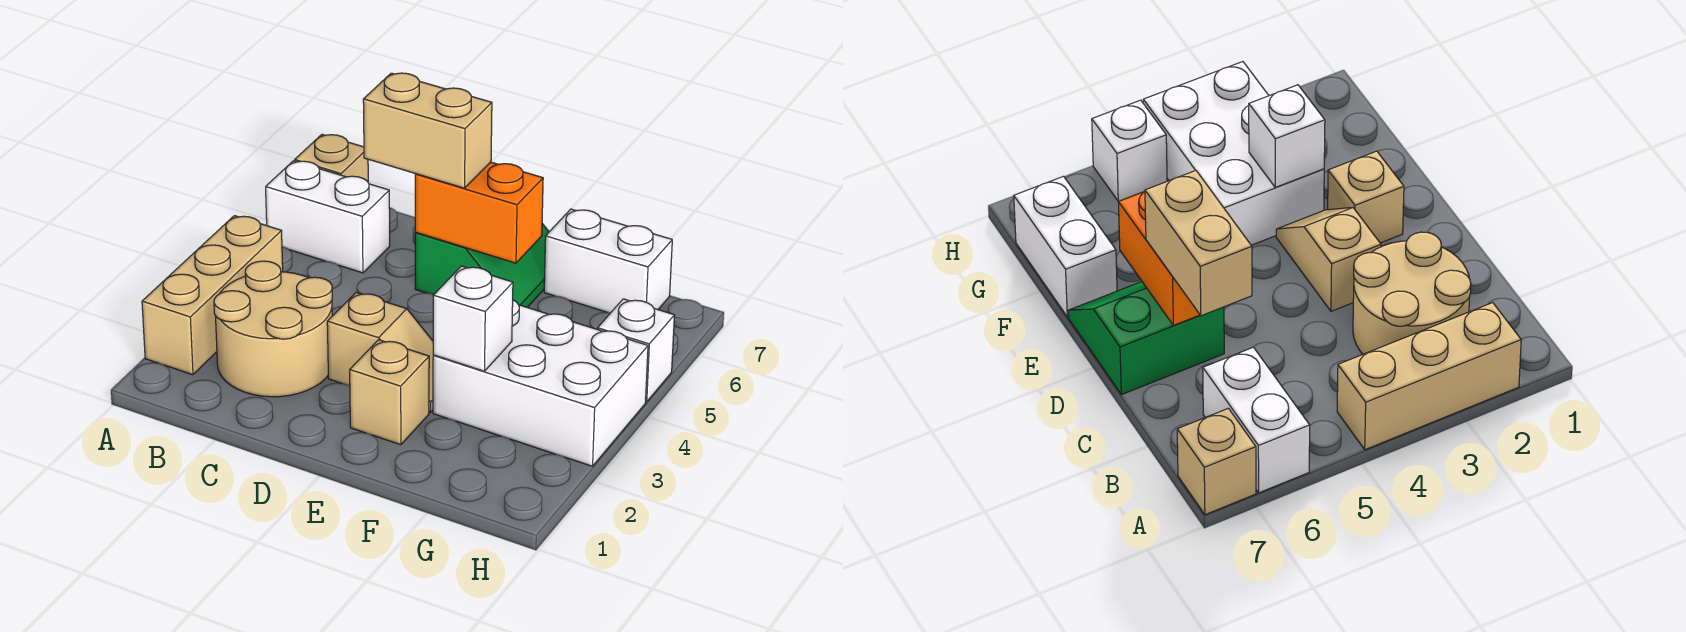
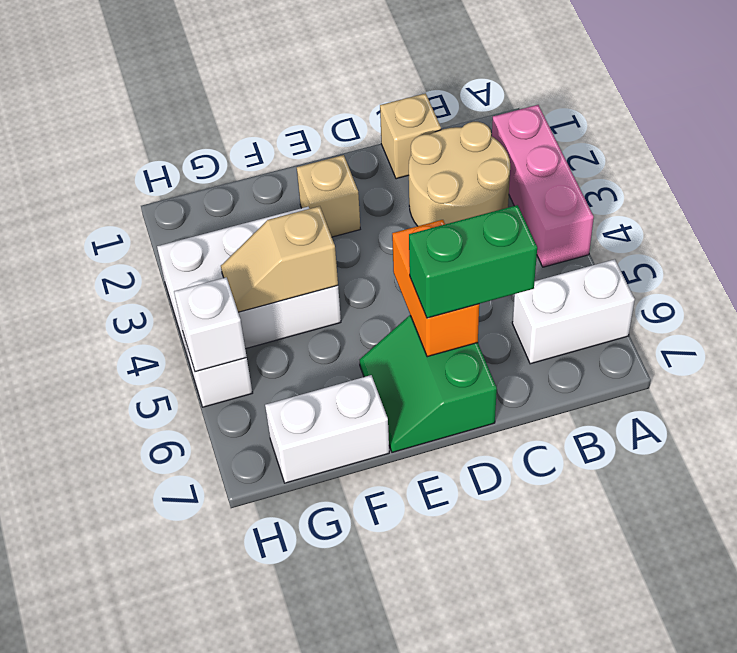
tan brick A2:A4 level 1 -> pink brick A2:A4 level 1
tan brick A7 level 1 -> tan brick C1 level 1
tan brick C6:D6 level 3 -> green brick C6:D6 level 3
tan slope D3:E3 level 1 top D -> tan slope F4:G4 level 2 top F
orange brick D6:E6 level 2 -> orange brick D5:D6 level 2
white brick F3 level 2 -> white brick H5 level 2

